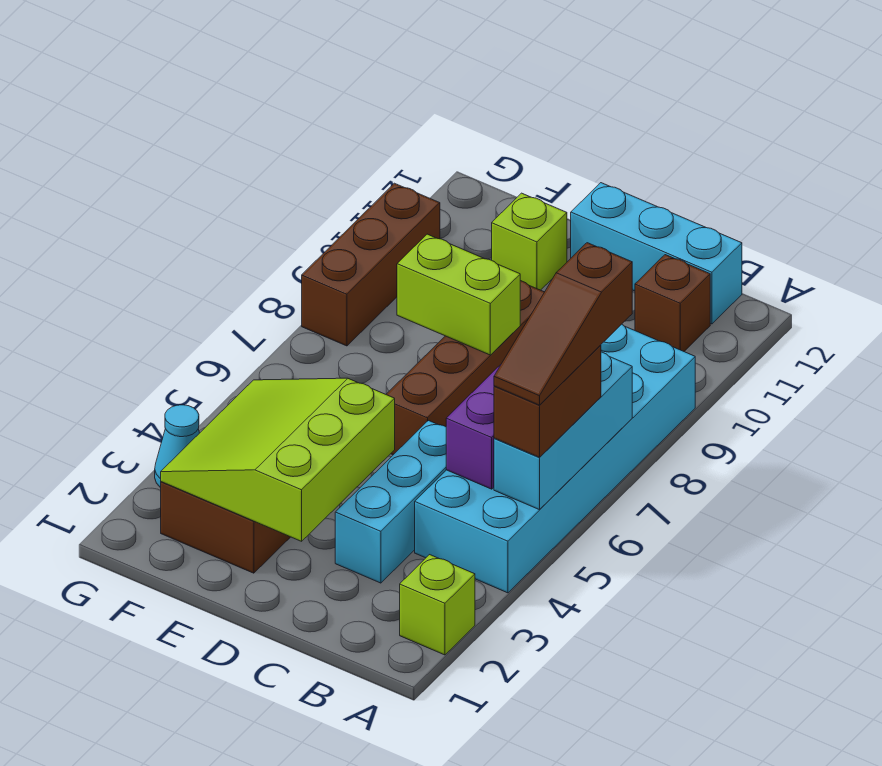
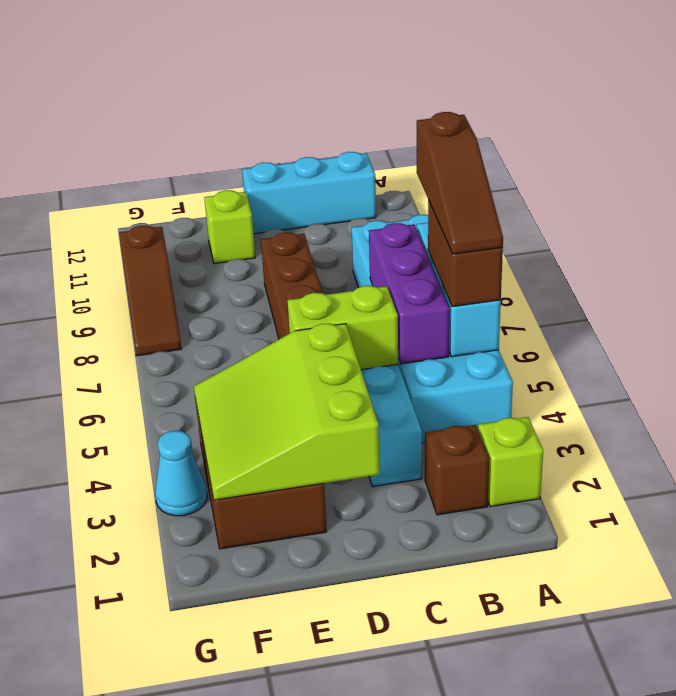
brown brick B11 level 1 -> brown brick B2 level 1
lime brick D8:E8 level 2 -> lime brick C5:D5 level 2
brown brick G8:G10 level 1 -> brown slope G8:G10 level 1 top 10

